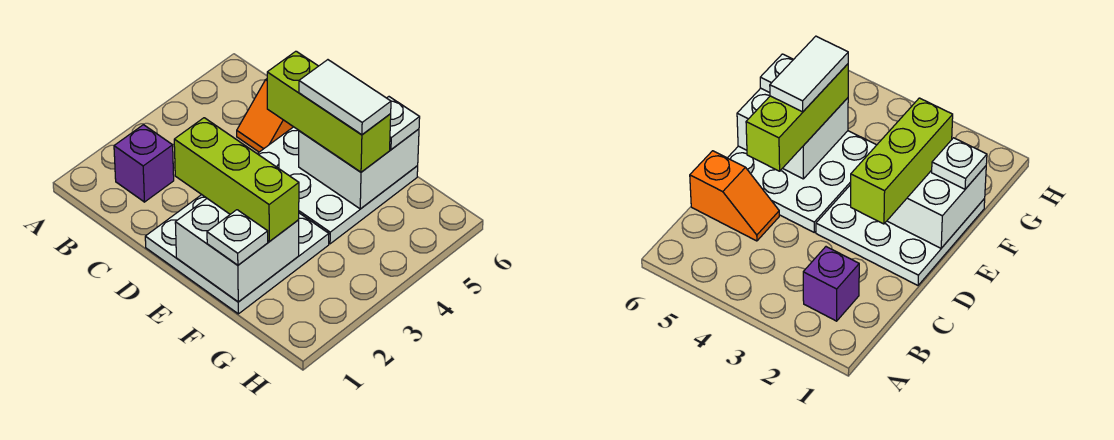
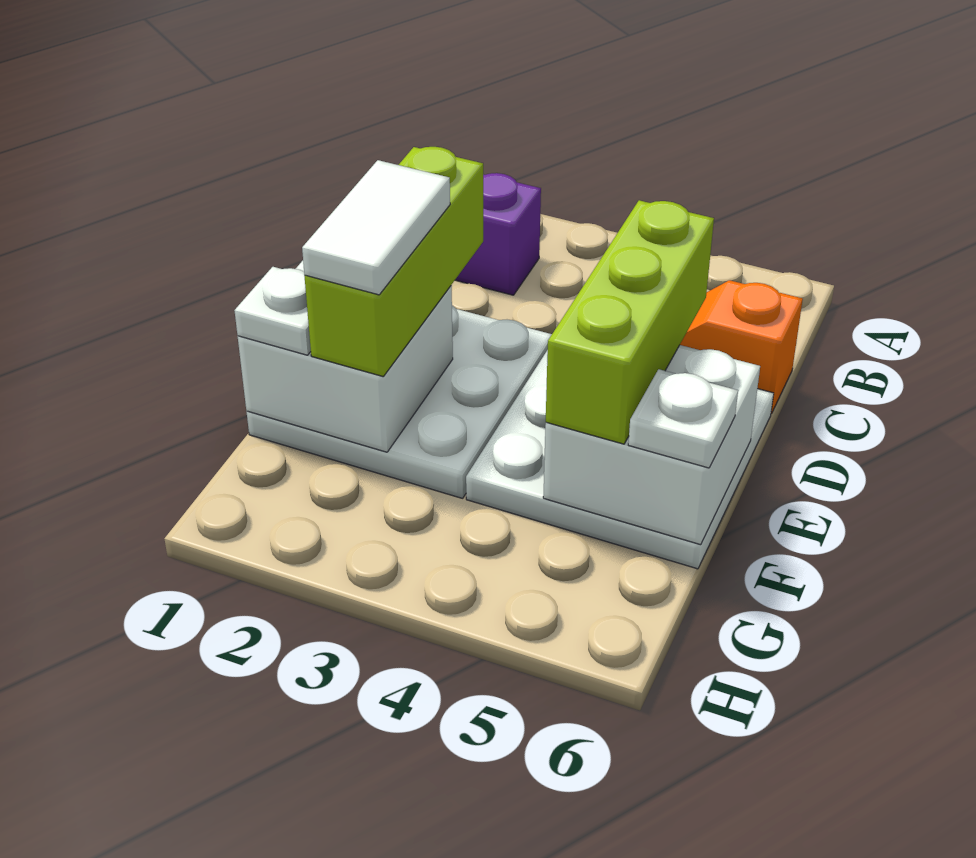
white tile E5:F5 level 4 -> white tile E2:F2 level 4

